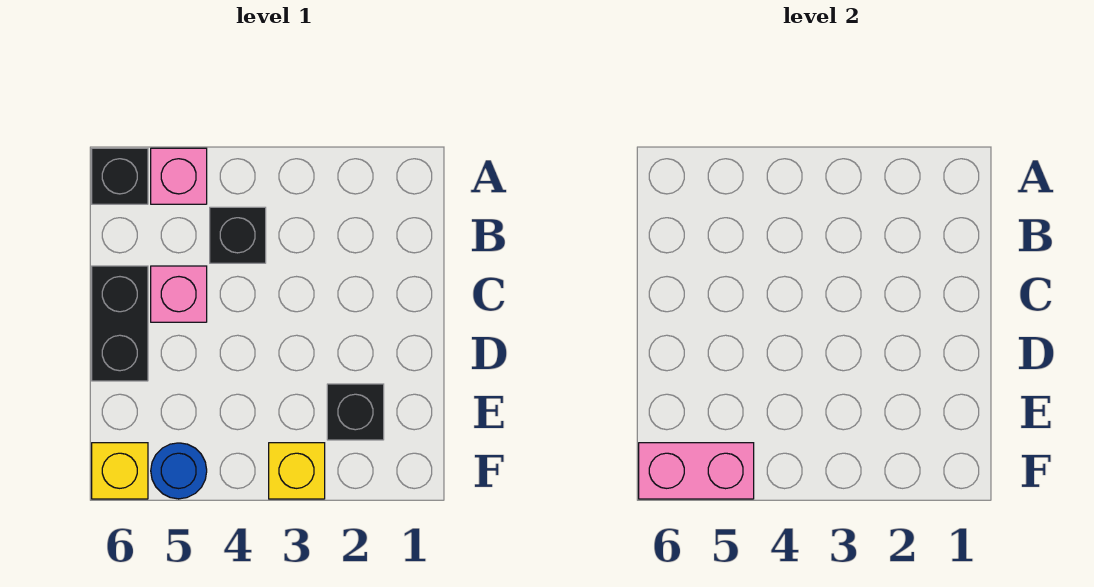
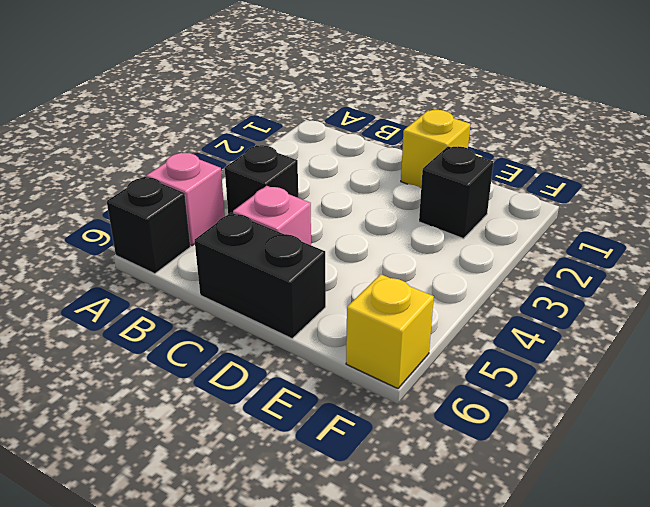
yellow brick F3 level 1 -> yellow brick D1 level 1
blue round brick F5 level 1 -> none
pink brick F5:F6 level 2 -> none

